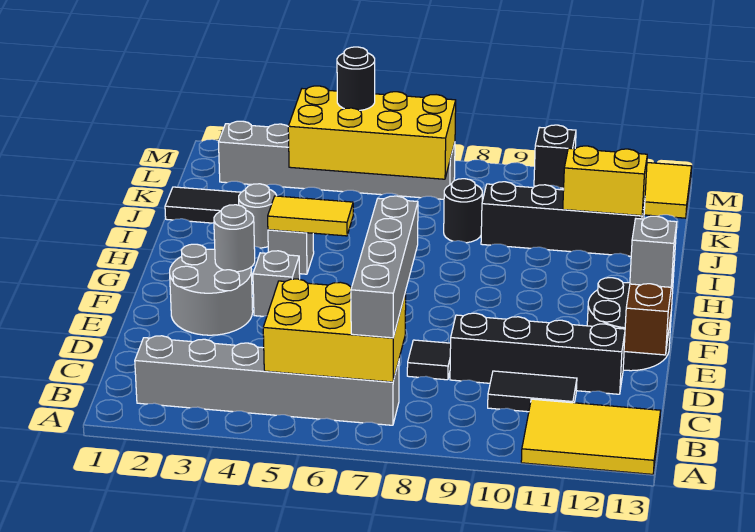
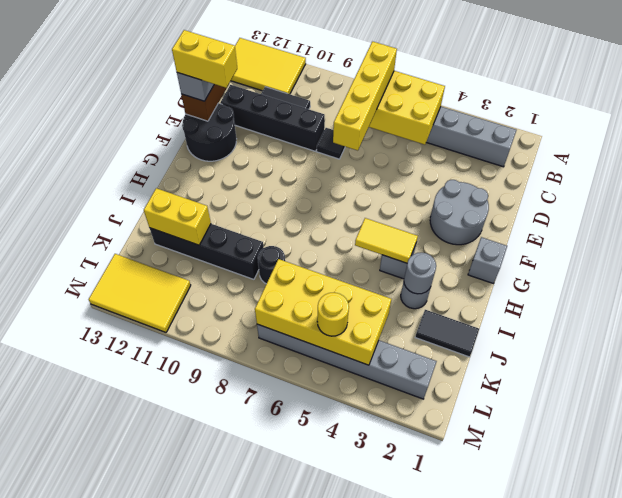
grey brick B7:E7 level 3 -> yellow brick B7:E7 level 3
none -> yellow brick E12:E13 level 4
grey round brick F3 level 2 -> grey round brick I3 level 2
grey brick F4 level 1 -> grey brick G1 level 1
black round brick L5 level 3 -> yellow round brick L5 level 3
black brick M10 level 1 -> none

